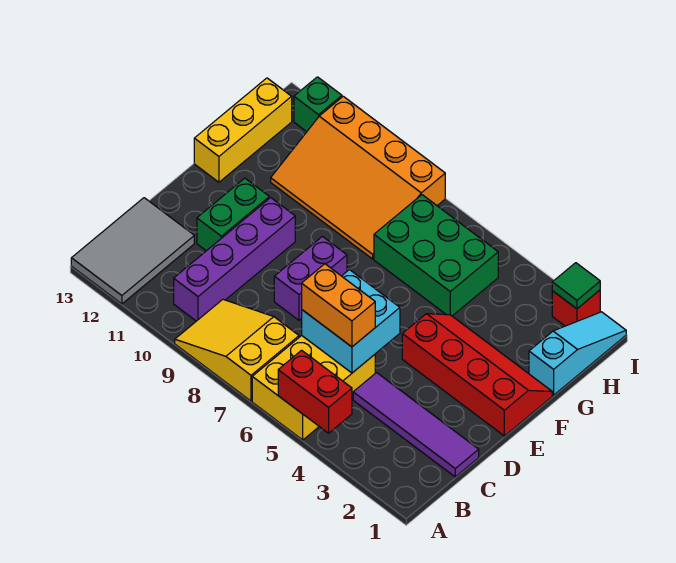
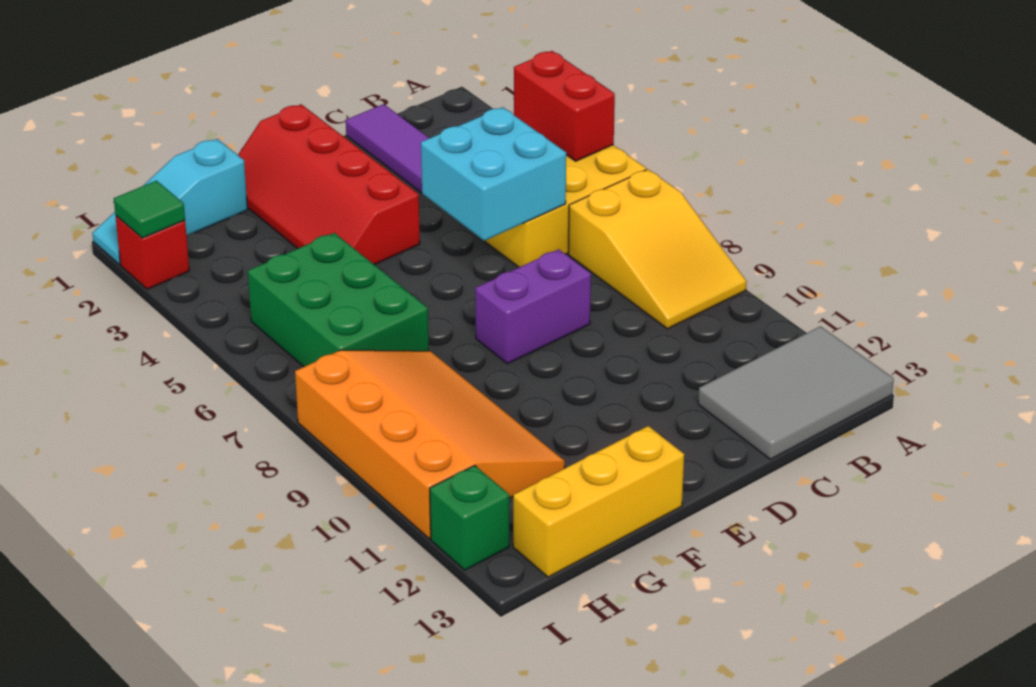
purple brick B10:E10 level 1 -> none
orange brick C5:C6 level 3 -> none
green brick D11:E11 level 1 -> none

